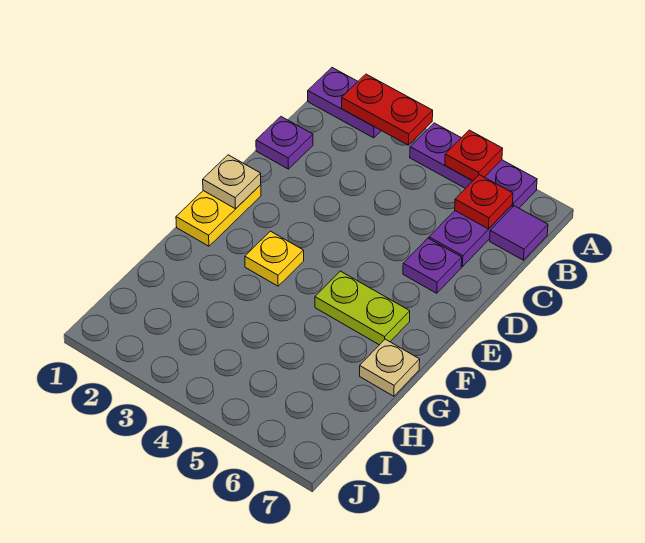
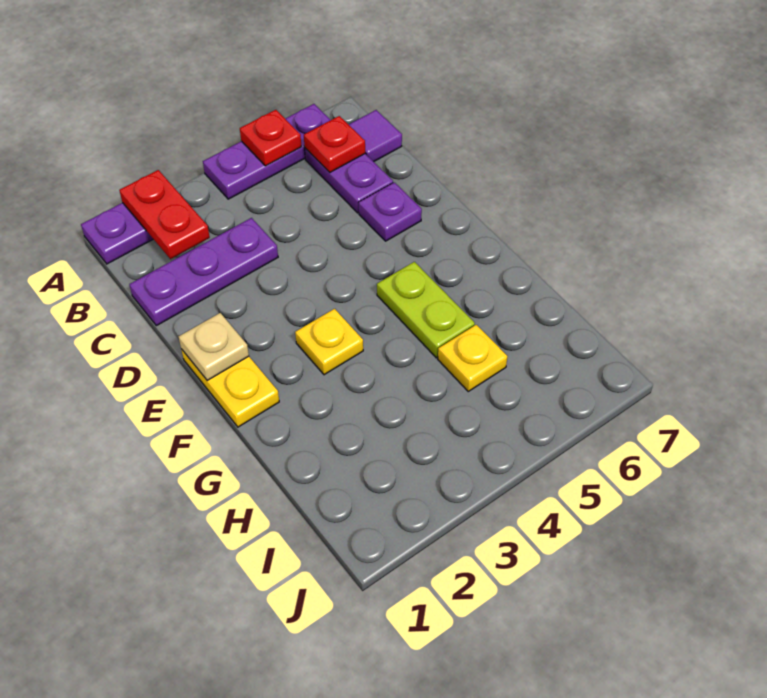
red plate A2:A3 level 2 -> red plate A2:B2 level 2
purple plate C1 level 1 -> purple plate C1:C3 level 1
lime plate F5:F6 level 1 -> lime plate F5:G5 level 1
tan plate G7 level 1 -> none
none -> yellow plate H5 level 1

